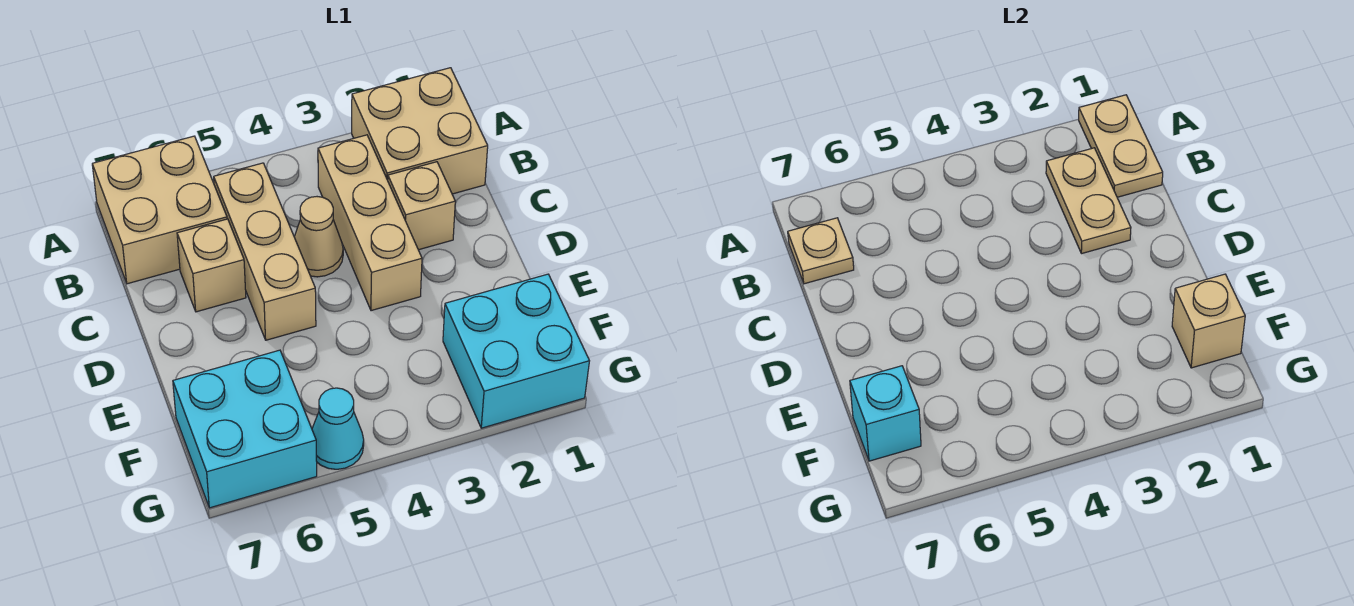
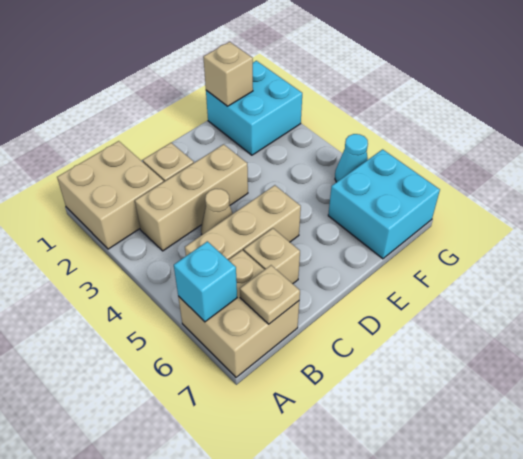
tan plate A1:B1 level 2 -> none
tan plate B2:C2 level 2 -> none
cyan brick F7 level 2 -> cyan brick A6 level 2

